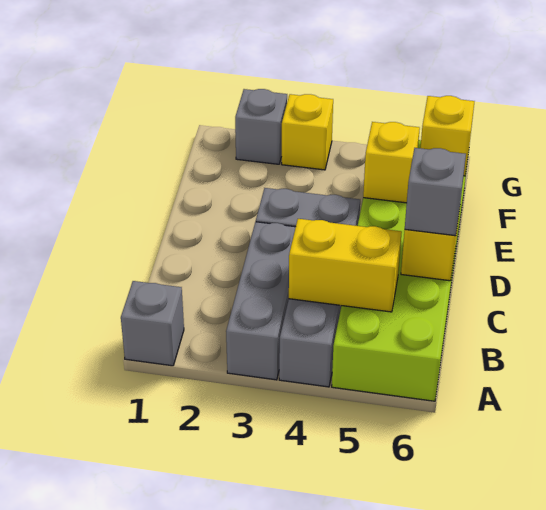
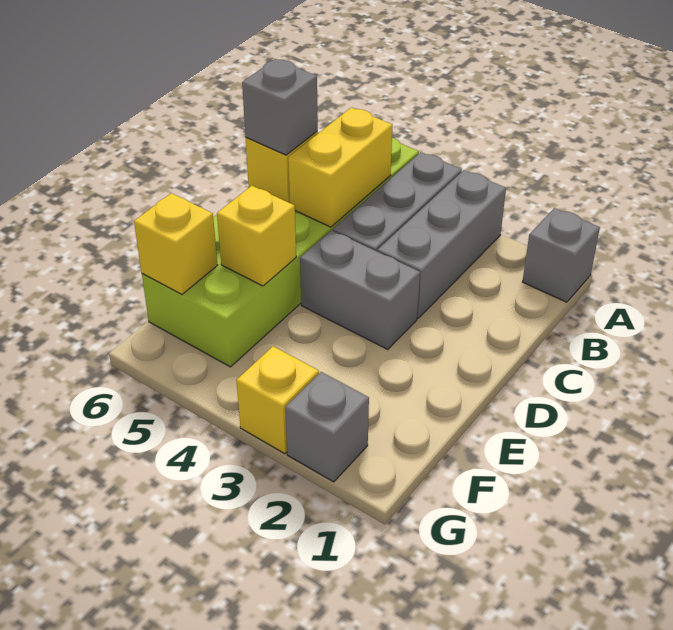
yellow brick B4:B5 level 2 -> yellow brick B5:C5 level 2

